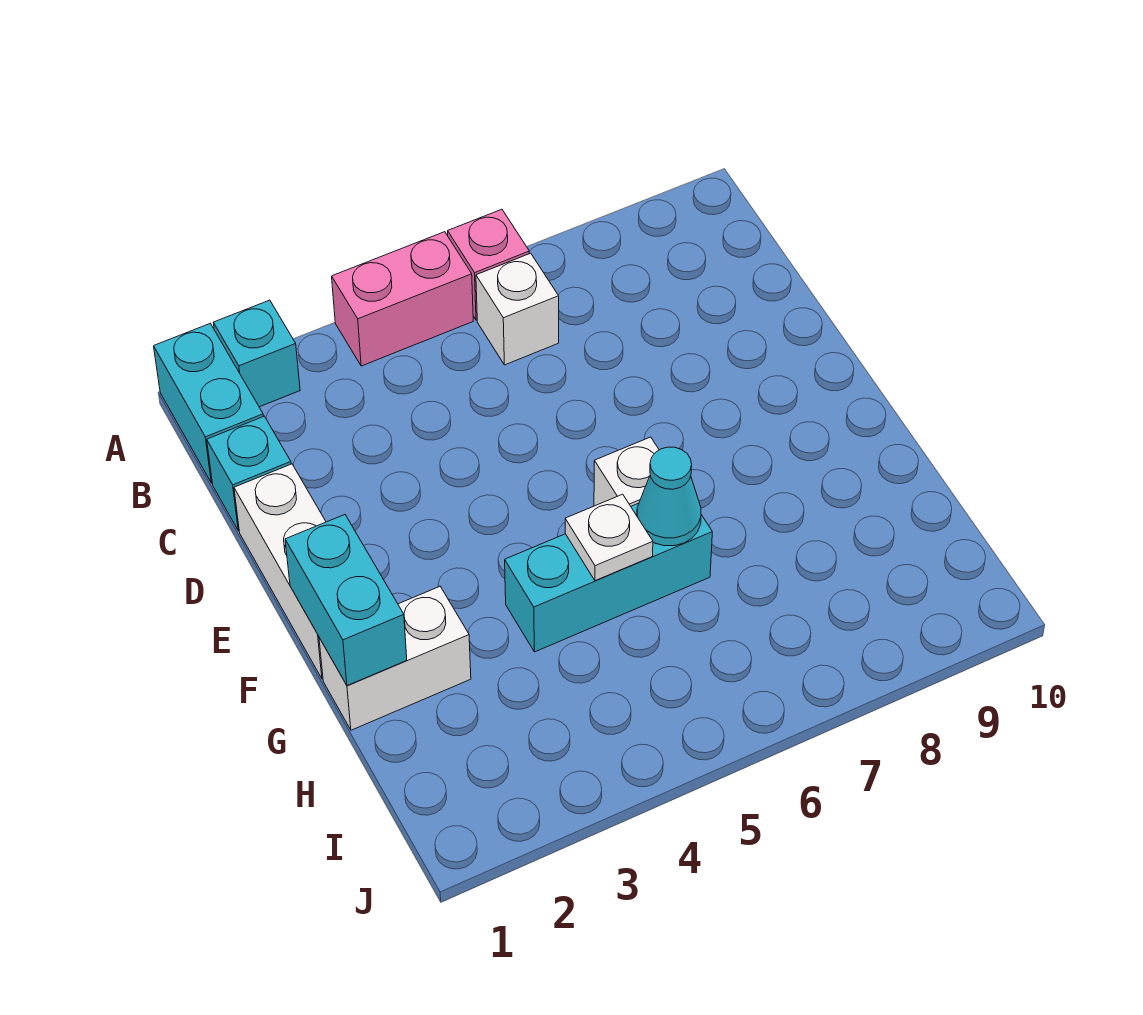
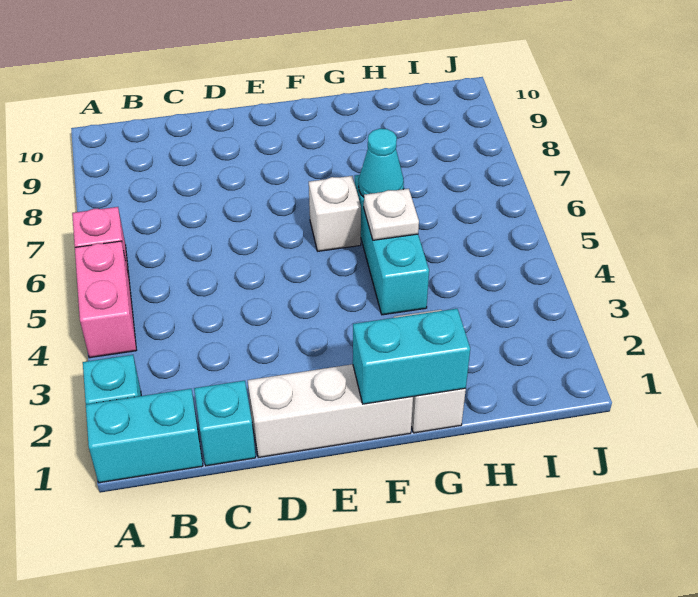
white brick B6 level 1 -> none

